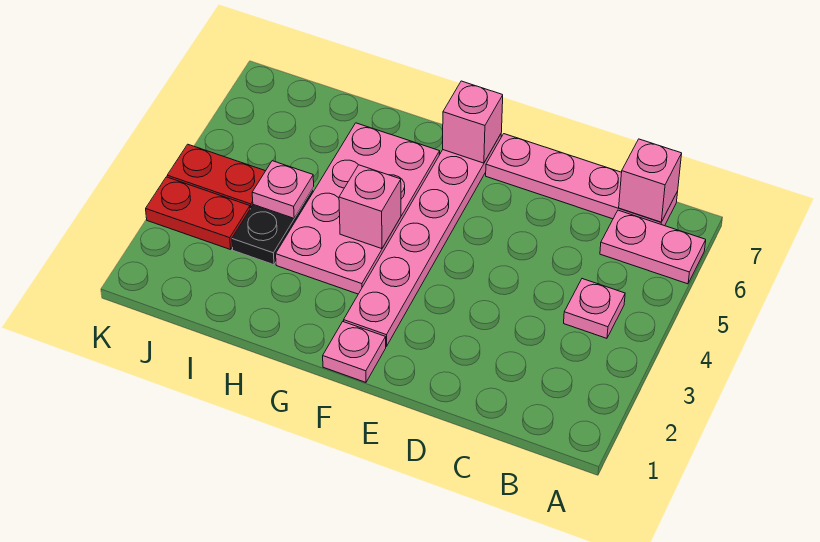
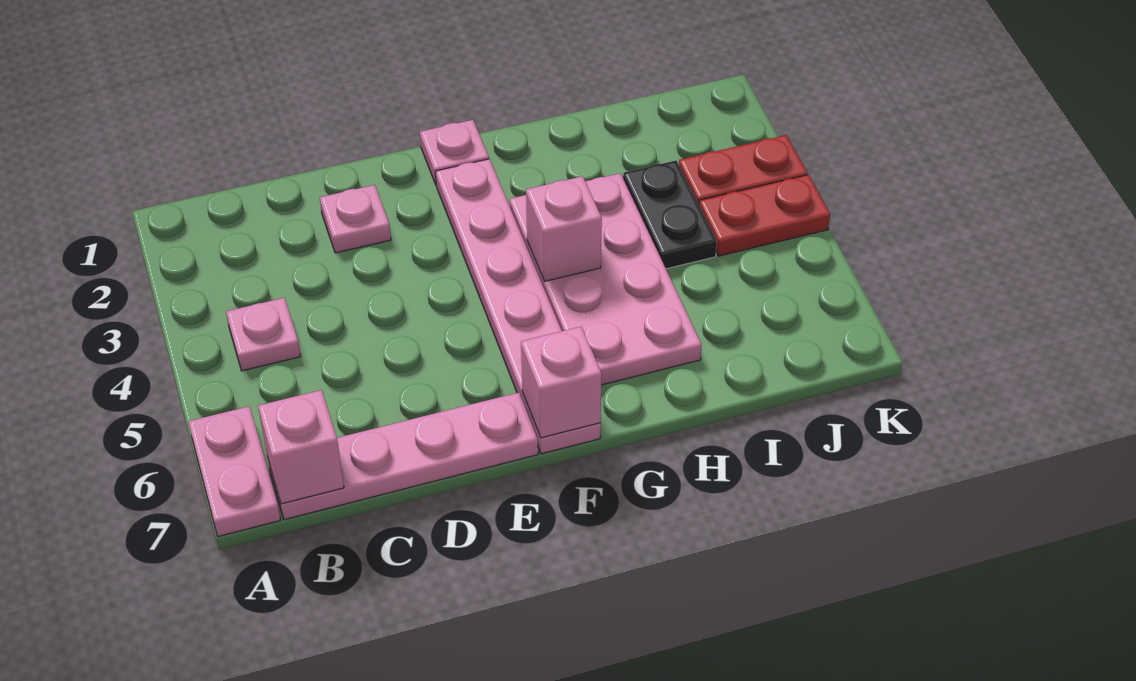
pink plate A6:B6 level 1 -> pink plate A6:A7 level 1
pink plate I4 level 2 -> pink plate D2 level 1

